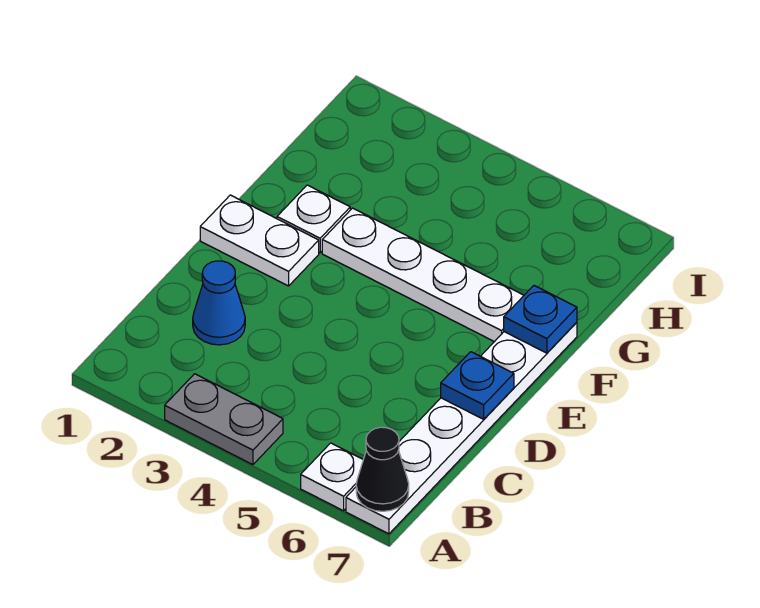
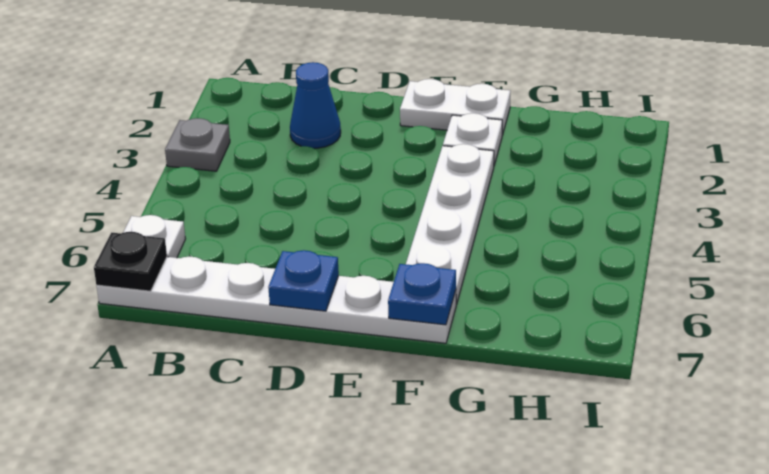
grey plate A3:A4 level 1 -> grey plate A3 level 1
black cone A7 level 2 -> black plate A7 level 2
white plate E1:E2 level 1 -> white plate E1:F1 level 1

